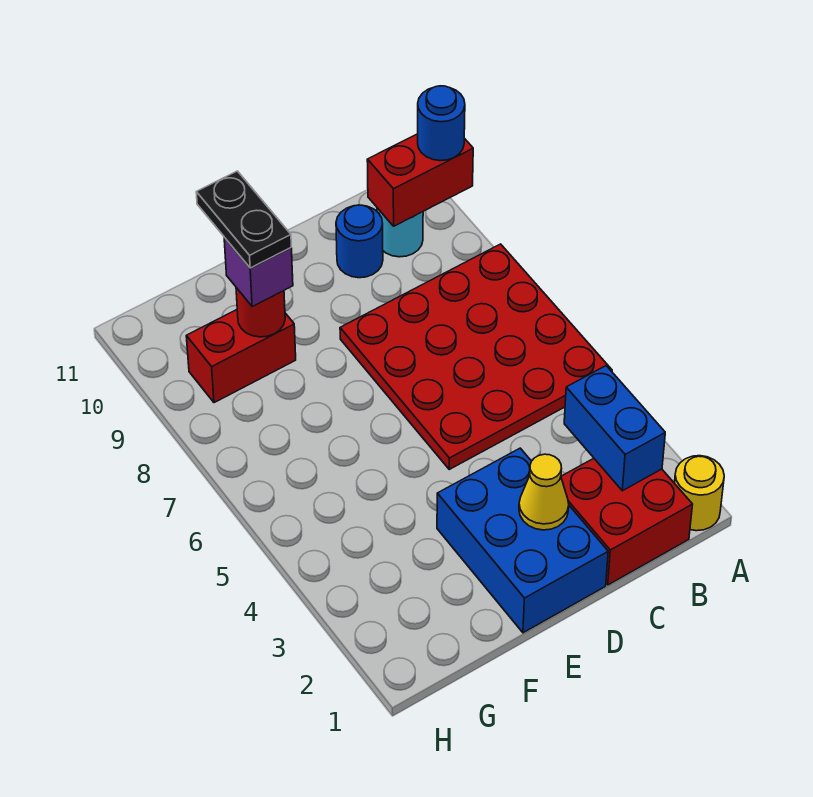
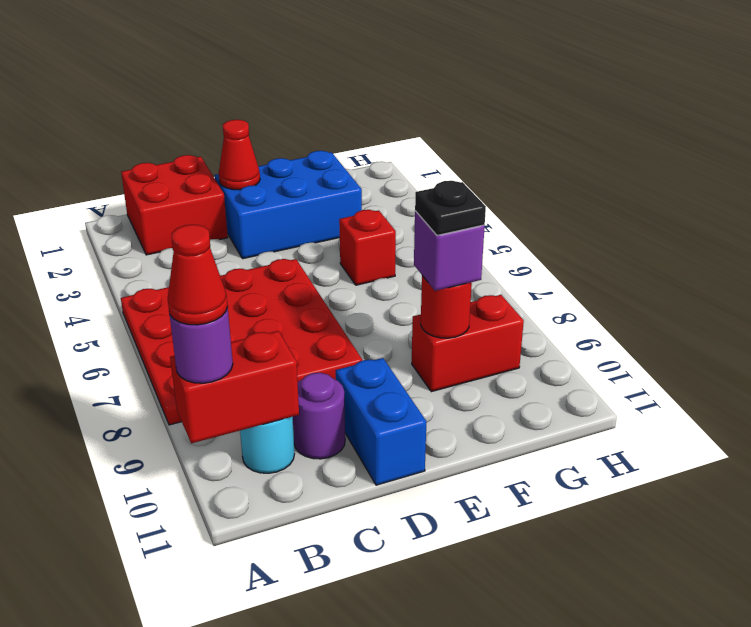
yellow round brick A1 level 1 -> none
blue round brick A10 level 3 -> purple round brick A10 level 3
none -> red cone A10 level 4
blue brick B2:B3 level 2 -> blue brick D10:D11 level 1
blue round brick C10 level 1 -> purple round brick C10 level 1
blue brick D1:E3 level 1 -> blue brick D2:F3 level 1
yellow cone D2 level 2 -> red cone D2 level 2
none -> red brick F5 level 1
black plate F9:F10 level 4 -> black plate F9 level 4

